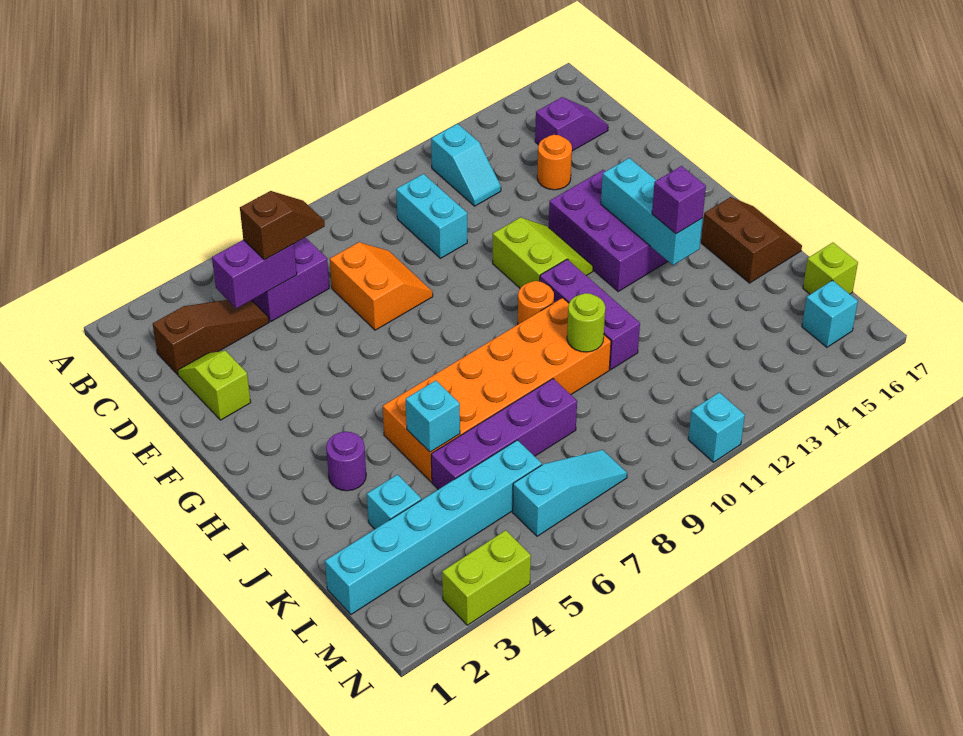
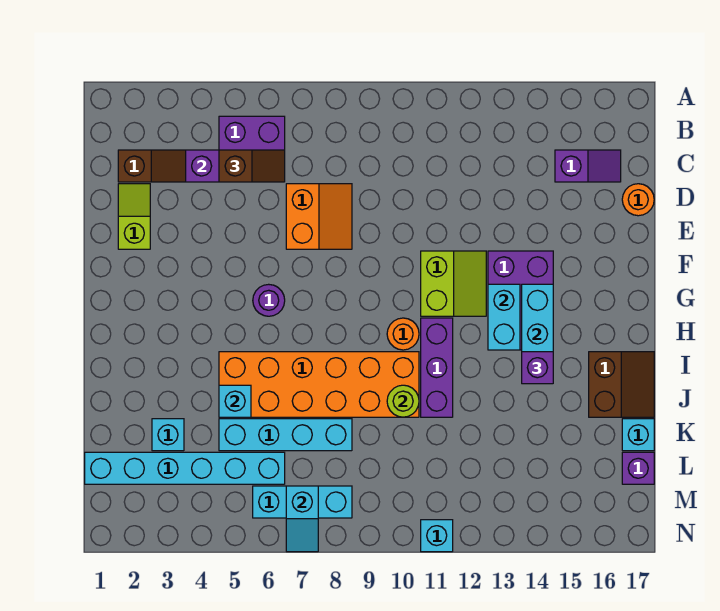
cyan slope B12:C12 level 1 top B -> cyan slope M7:N7 level 2 top M
cyan brick C10:D10 level 1 -> cyan brick G13:H13 level 2
orange round brick D14 level 1 -> orange round brick D17 level 1
purple round brick I3 level 1 -> purple round brick G6 level 1
purple brick K5:K8 level 1 -> cyan brick K5:K8 level 1
lime brick L17 level 1 -> purple brick L17 level 1
cyan slope M6:M8 level 1 top 6 -> cyan brick M6:M8 level 1
cyan brick M16 level 1 -> cyan brick K17 level 1
lime brick N3:N4 level 1 -> none

